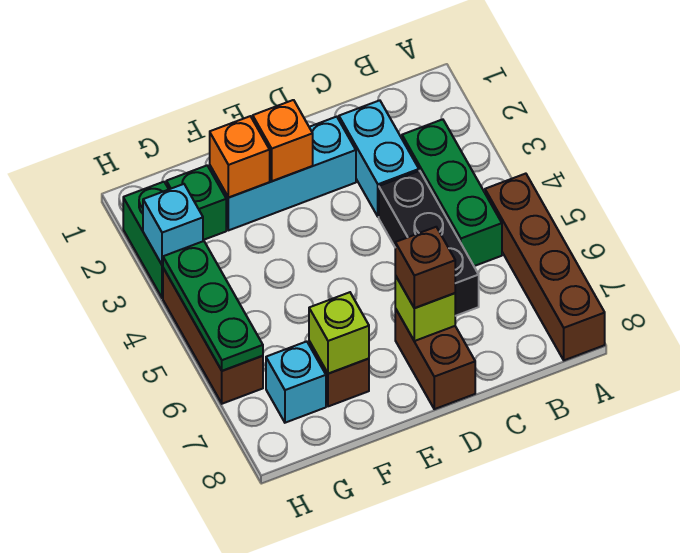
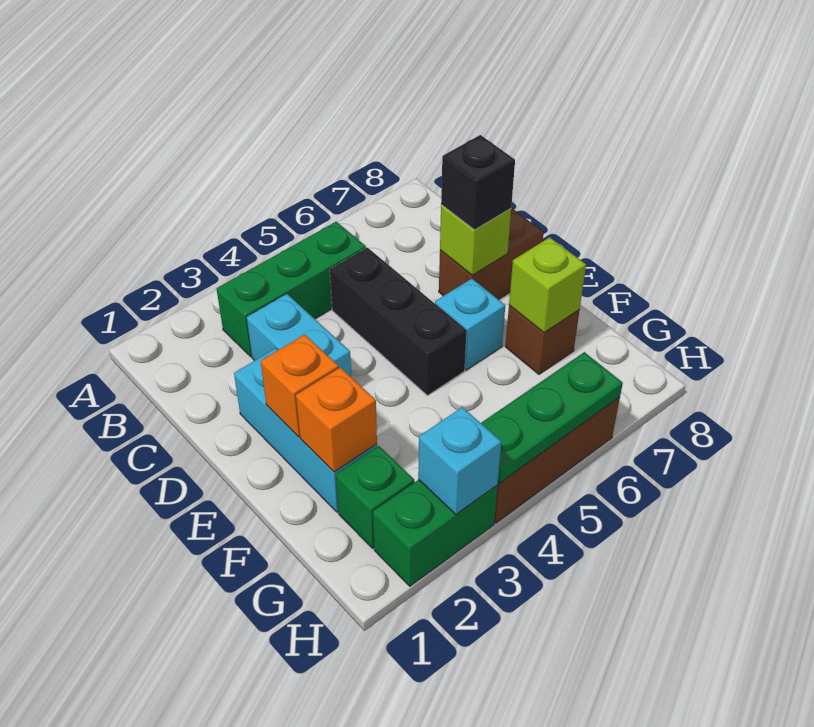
brown brick A5:A8 level 1 -> none
cyan brick C2:C3 level 1 -> cyan brick C3:D3 level 1
black brick C4:C6 level 1 -> black brick C5:E5 level 1
brown brick D7 level 3 -> black brick D7 level 3
cyan brick G7 level 1 -> cyan brick E6 level 1

